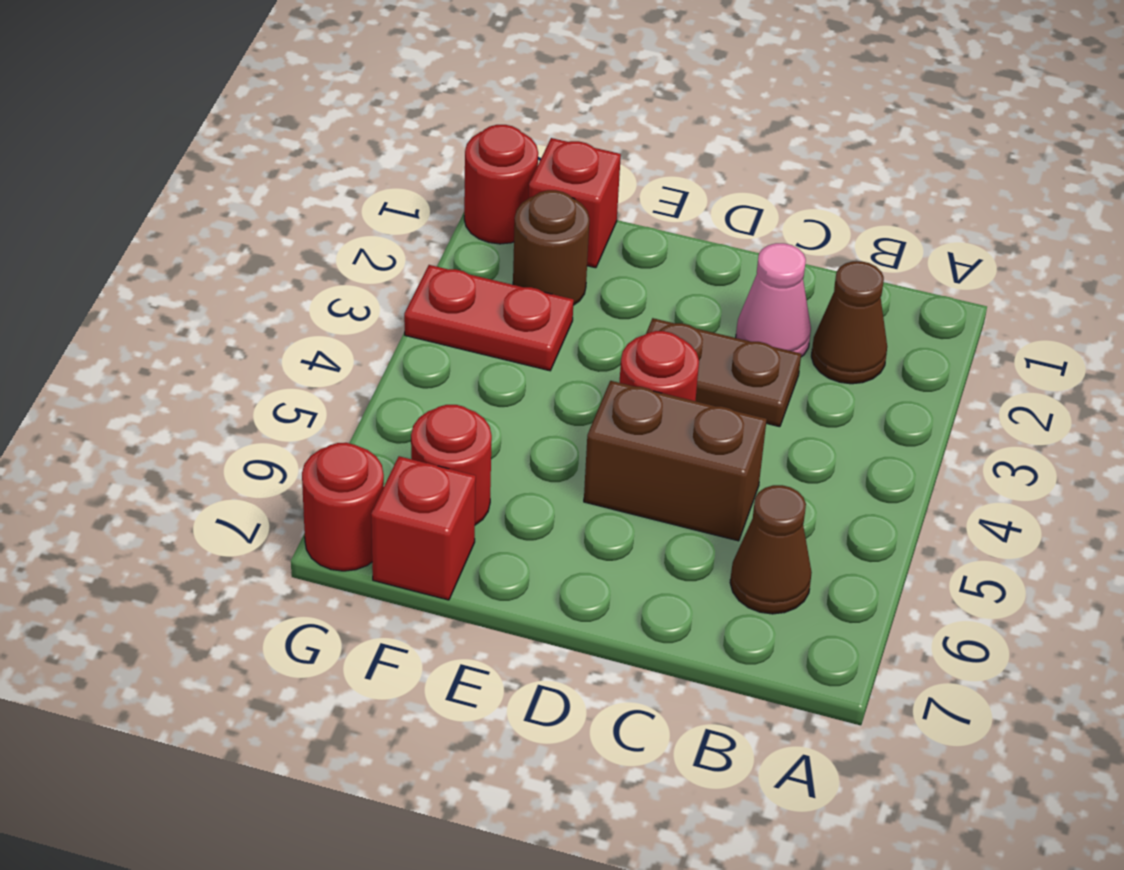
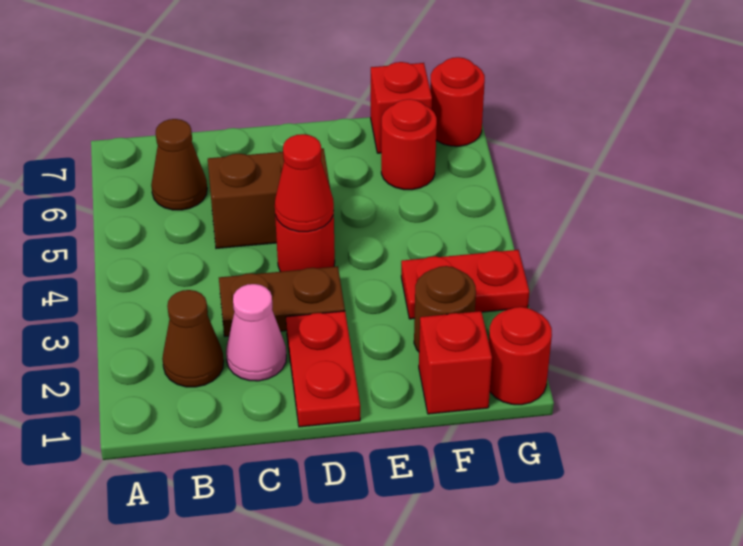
none -> red plate D1:D2 level 1
none -> red cone D4 level 2

